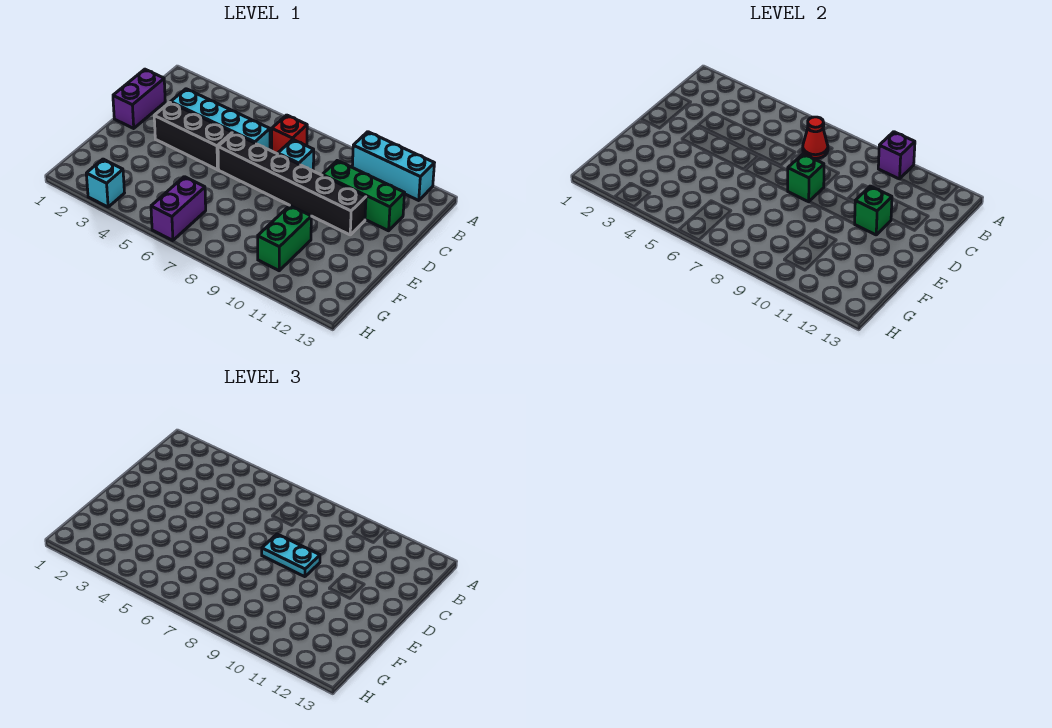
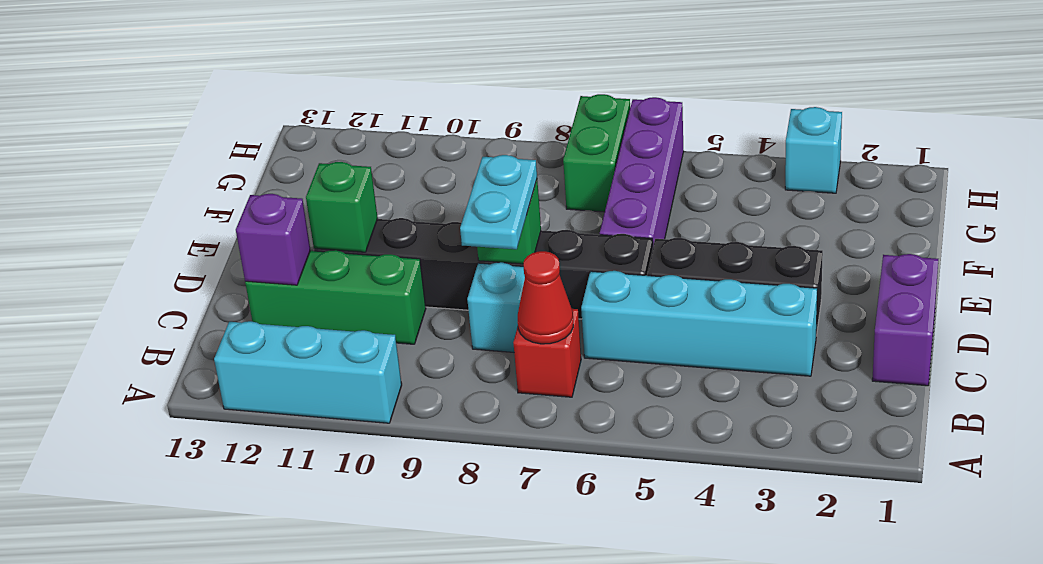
purple brick A10 level 2 -> purple brick C12 level 2
cyan plate D8:D9 level 3 -> cyan plate C8:D8 level 3
green brick F10:G10 level 1 -> green brick G7:H7 level 1
purple brick G6:H6 level 1 -> purple brick E6:H6 level 1

